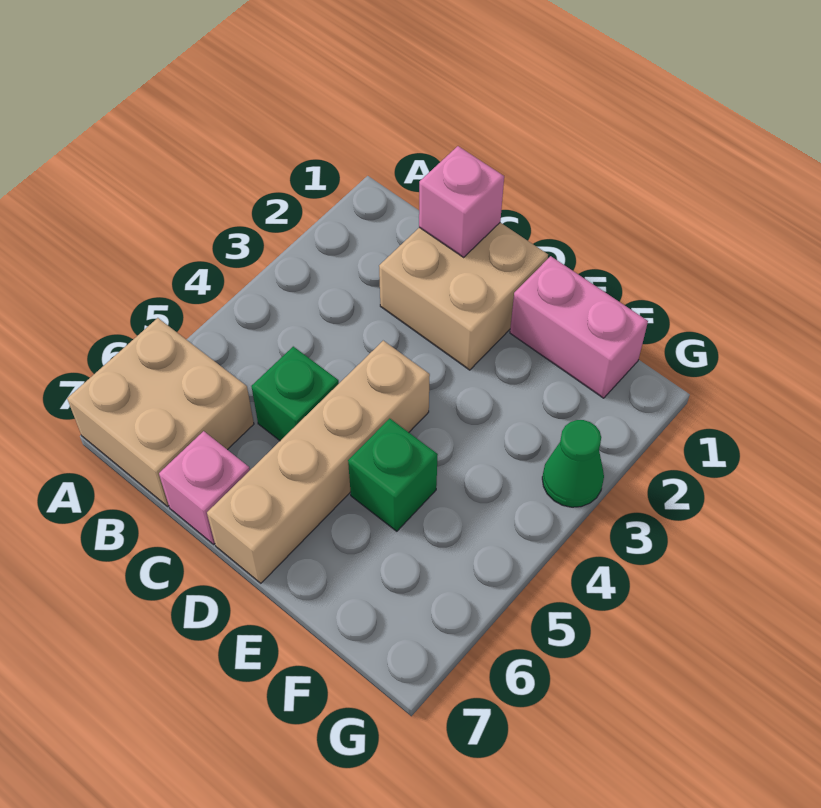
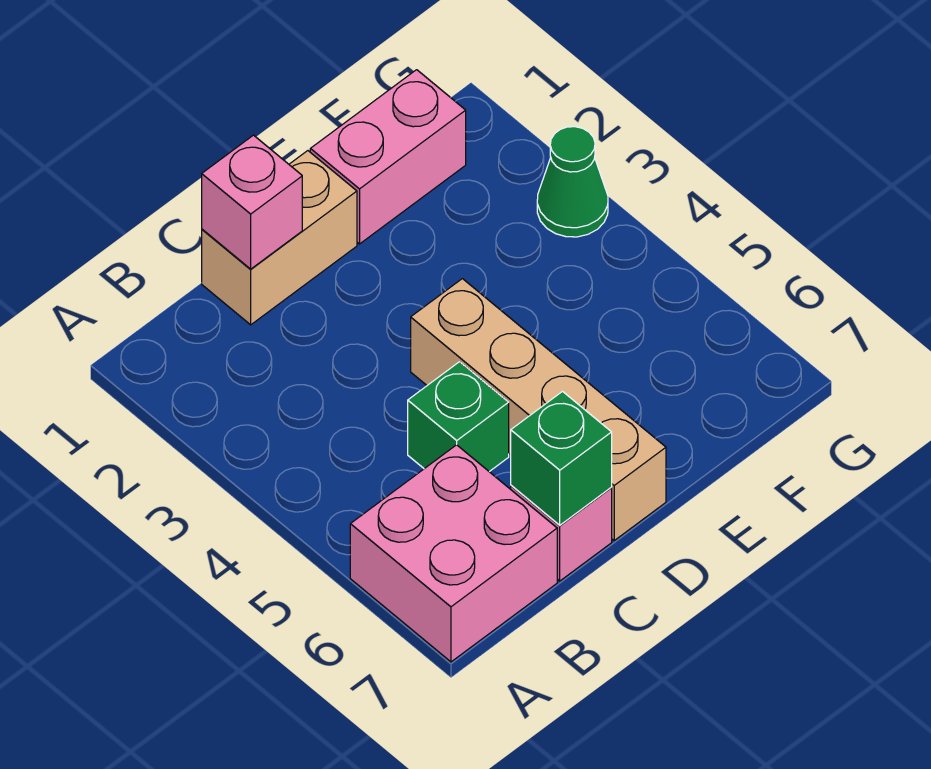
tan brick A6:B7 level 1 -> pink brick A6:B7 level 1
tan brick C1:D2 level 1 -> tan brick C1:D1 level 1
green brick E5 level 1 -> green brick C7 level 2

